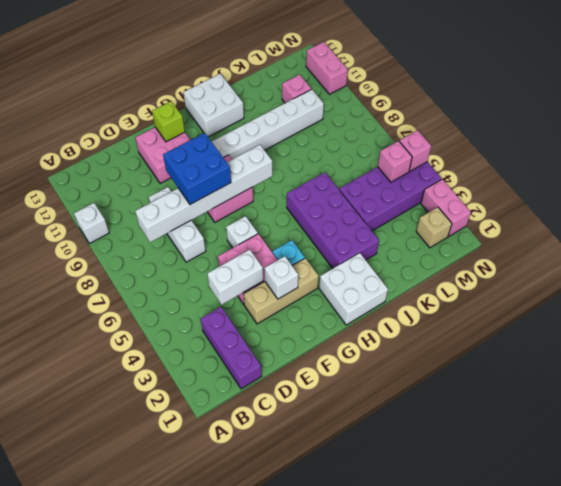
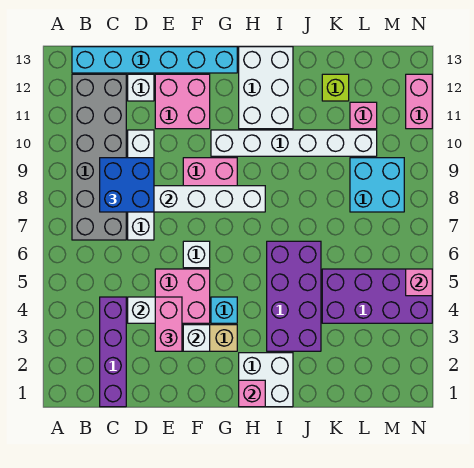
white brick A10 level 1 -> white brick D12 level 1
none -> grey brick B7:C12 level 1
none -> cyan brick B13:G13 level 1
purple brick C1:C3 level 1 -> purple brick C1:C4 level 1
white brick D7:D9 level 1 -> white brick D7:D10 level 1
blue brick E8:F9 level 3 -> blue brick C8:D9 level 3
lime brick F12 level 2 -> lime brick K12 level 1
white brick H12:I13 level 1 -> white brick H11:I13 level 1
none -> cyan brick L8:M9 level 1
tan brick M2 level 1 -> none
pink brick M5 level 2 -> pink brick H1 level 2
pink brick N2:N3 level 1 -> pink brick E3:E4 level 3

